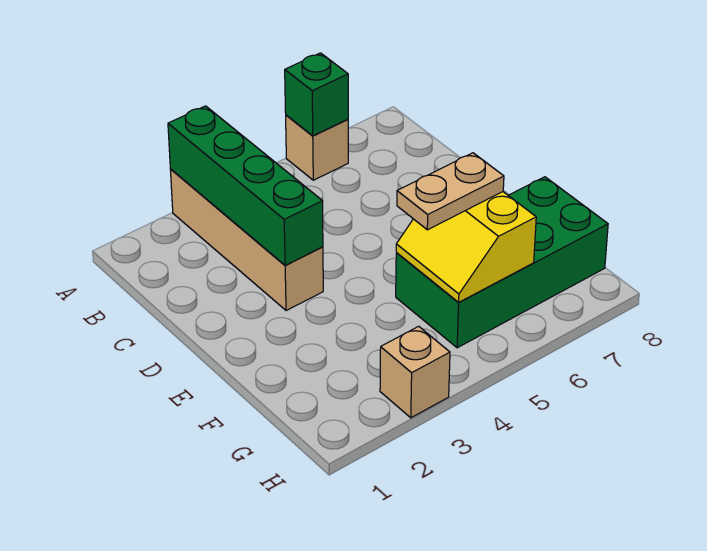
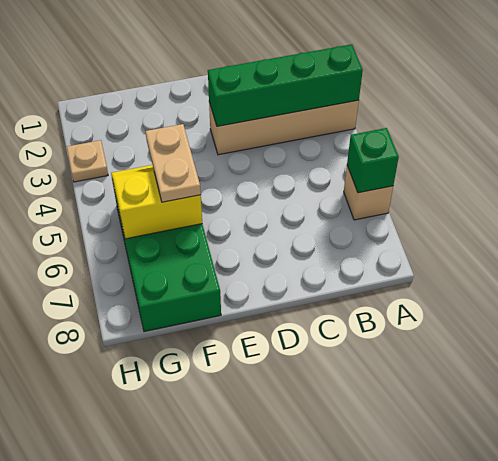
tan brick H3 level 1 -> tan plate H3 level 1

